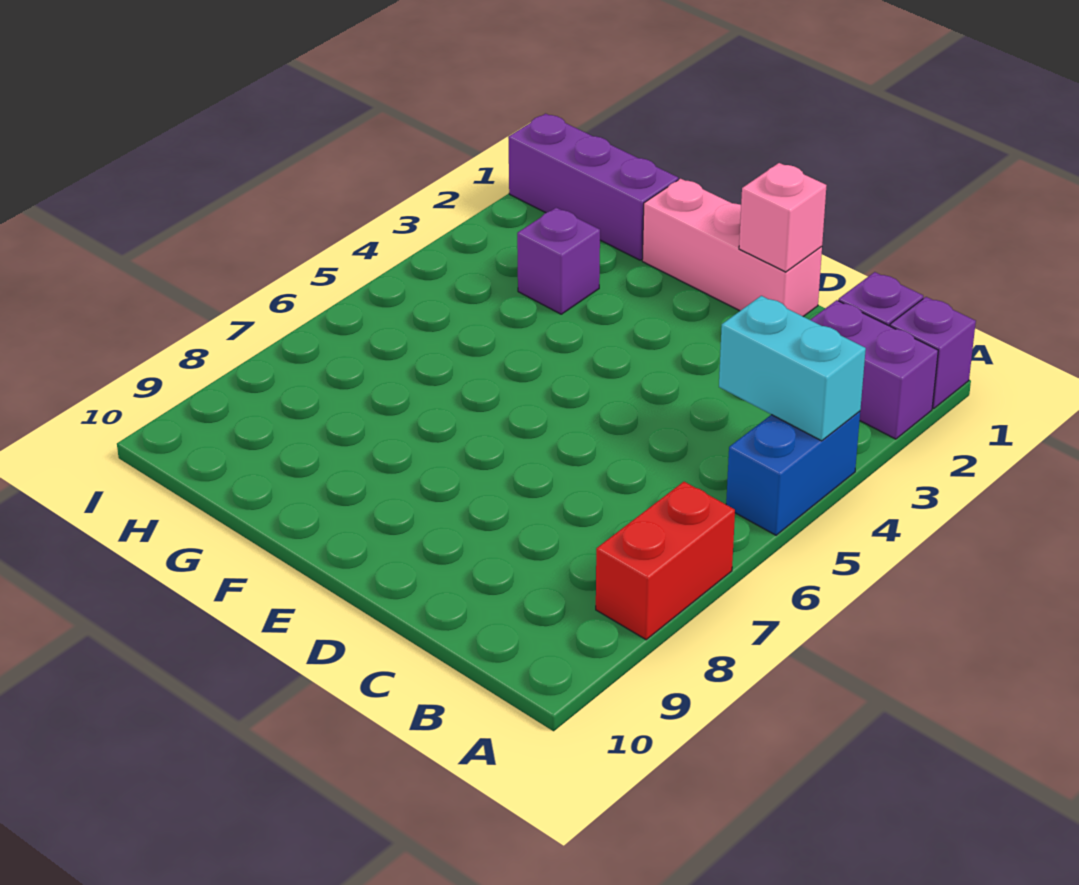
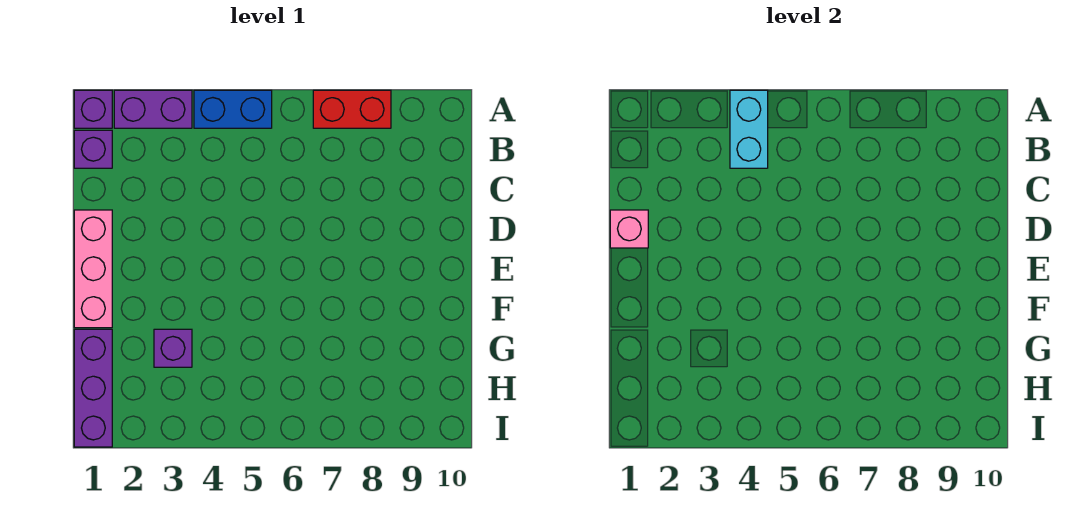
purple brick A2:B2 level 1 -> purple brick A2:A3 level 1

